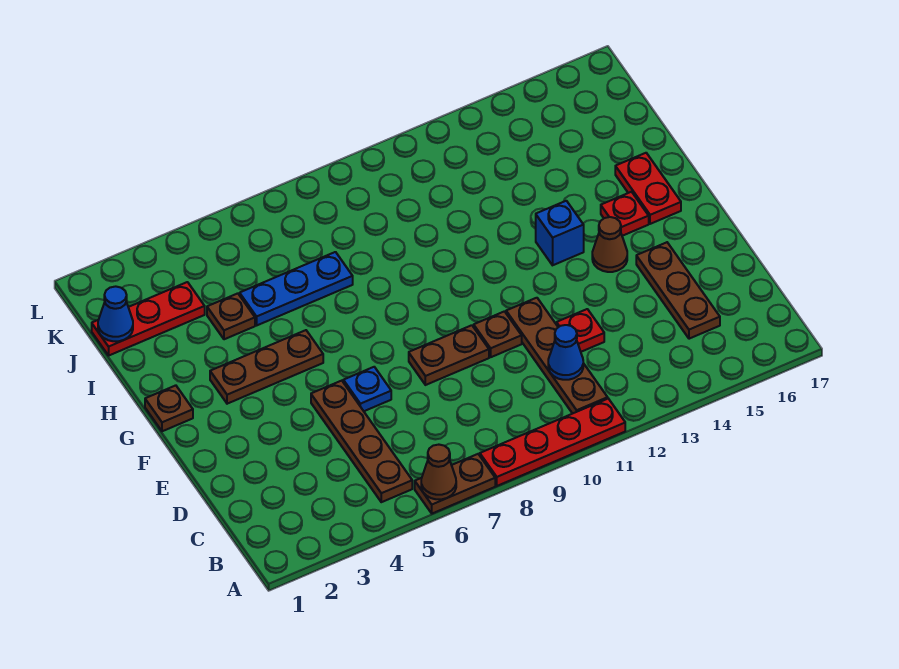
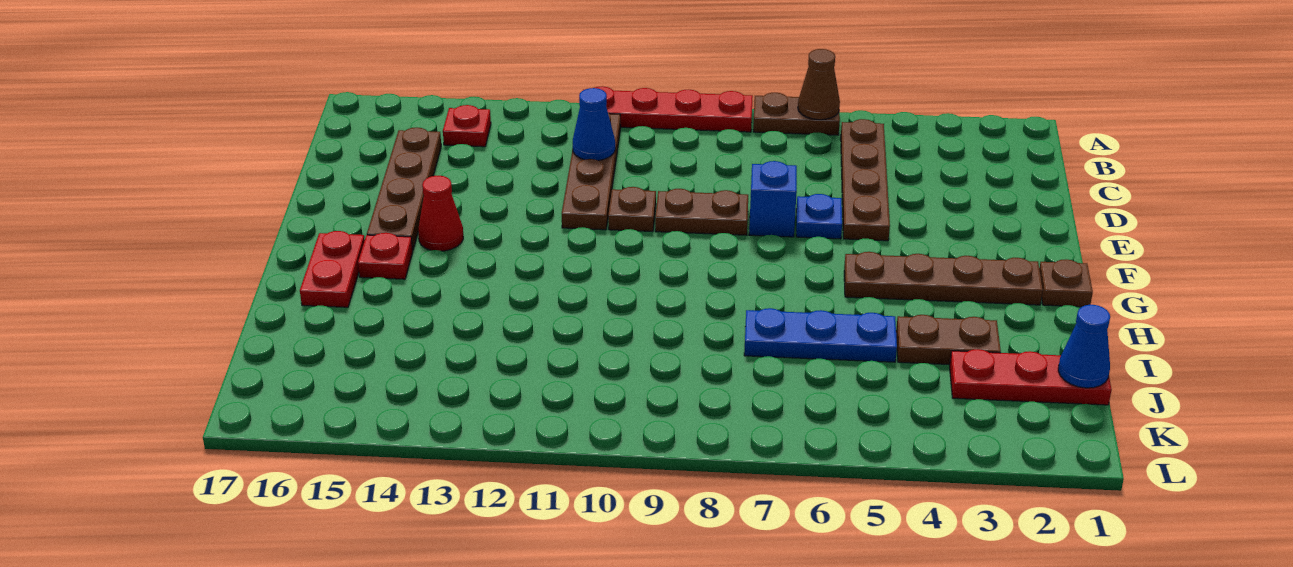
brown plate C15:E15 level 1 -> brown plate C15:F15 level 1
red plate D12 level 1 -> red plate B14 level 1
brown cone F14 level 1 -> red cone F14 level 1
brown plate G3:G5 level 1 -> brown plate G2:G5 level 1
blue brick G13 level 1 -> blue brick E7 level 1
brown plate I4 level 1 -> brown plate I3:I4 level 1

